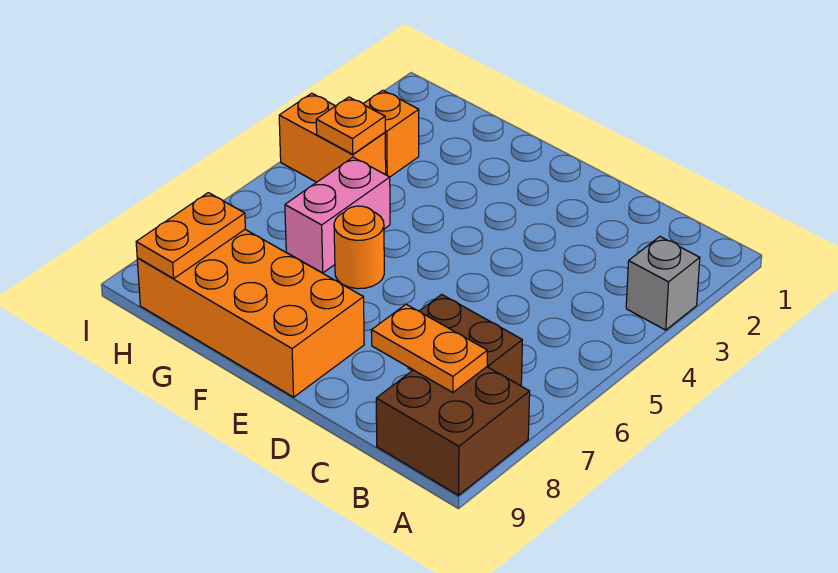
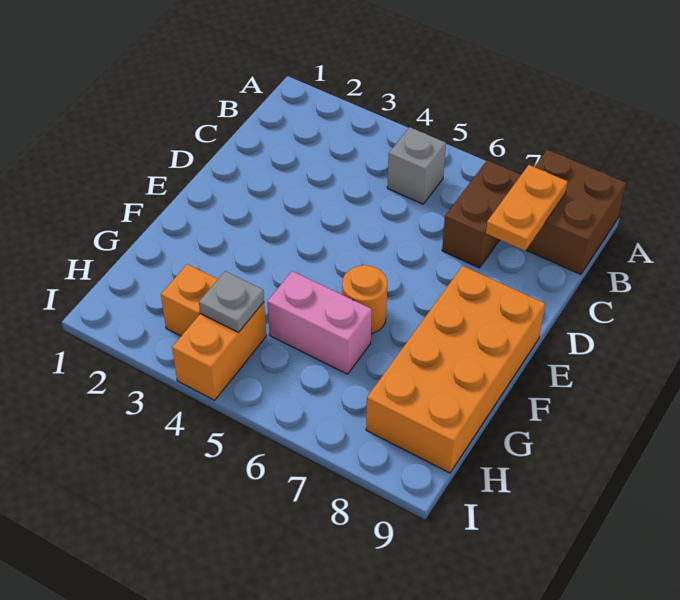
grey brick A3 level 1 -> grey brick B5 level 1
orange plate H4 level 2 -> grey plate H4 level 2
orange plate H8:H9 level 2 -> none

